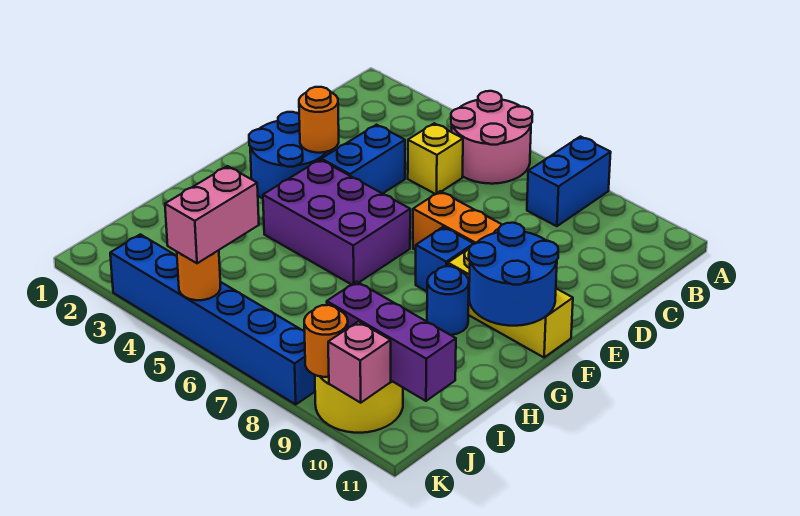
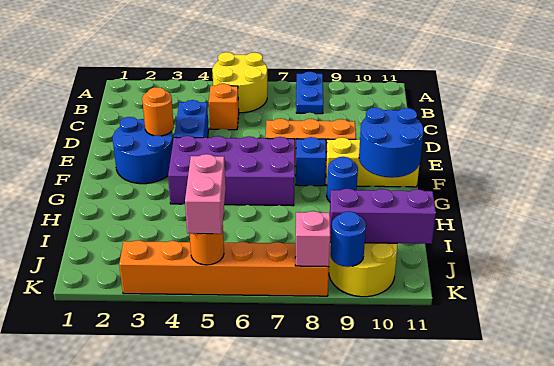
pink round brick A5:B6 level 1 -> yellow round brick A5:B6 level 1
blue brick A8:B8 level 1 -> blue plate A8:B8 level 1
yellow brick C5 level 1 -> orange brick C5 level 1
purple brick F4:G6 level 1 -> purple brick F4:G7 level 1
blue brick K3:K8 level 1 -> orange brick K3:K8 level 1
orange round brick K9 level 2 -> blue round brick K9 level 2
pink brick K10 level 2 -> pink brick K8 level 2

